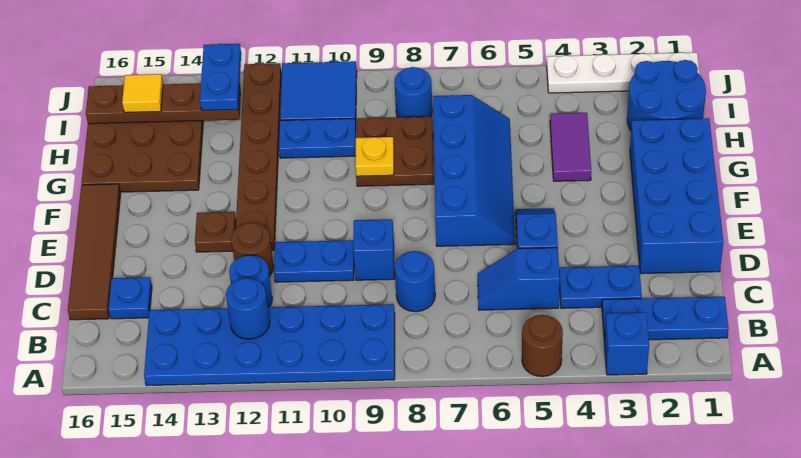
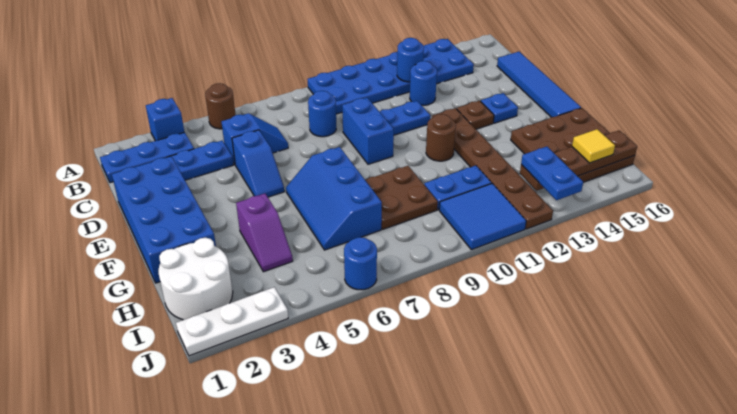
blue plate C15 level 1 -> blue plate E14 level 1
brown tile C16:F16 level 1 -> blue tile C16:F16 level 1
blue brick D9 level 1 -> blue brick D9:E9 level 1
brown round brick D12 level 1 -> brown round brick F11 level 1
blue slope E6:H7 level 1 top 7 -> blue slope F6:H7 level 1 top 7
purple tile G4:H4 level 1 -> purple slope G4:H4 level 1 top G
yellow plate G9 level 2 -> none
blue round brick H1:I2 level 1 -> white round brick H1:I2 level 1
blue round brick I8 level 1 -> blue round brick J6 level 1
white plate J1:J4 level 1 -> white plate J1:J3 level 1

